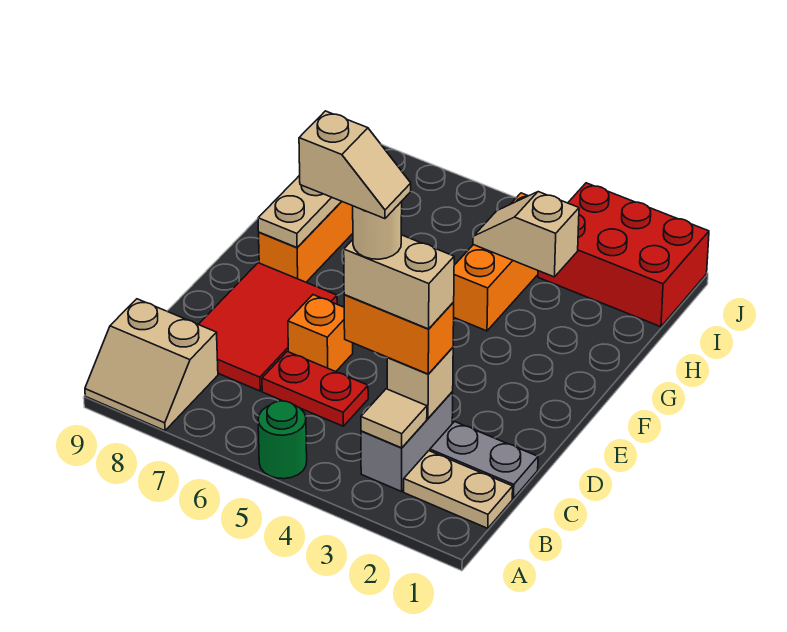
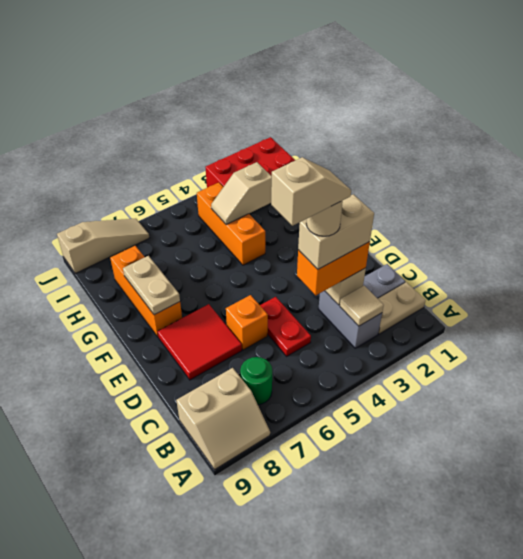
green round brick A5 level 1 -> green round brick B7 level 1
red plate C5:C6 level 1 -> red plate C5:D5 level 1
red tile C7:E8 level 1 -> red tile D7:E8 level 1
none -> tan slope J7:J9 level 1 top 9

